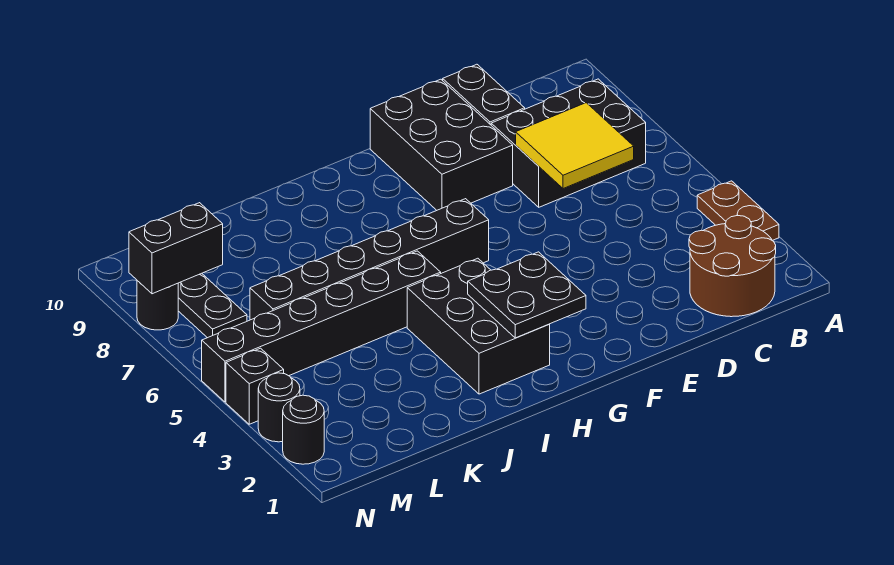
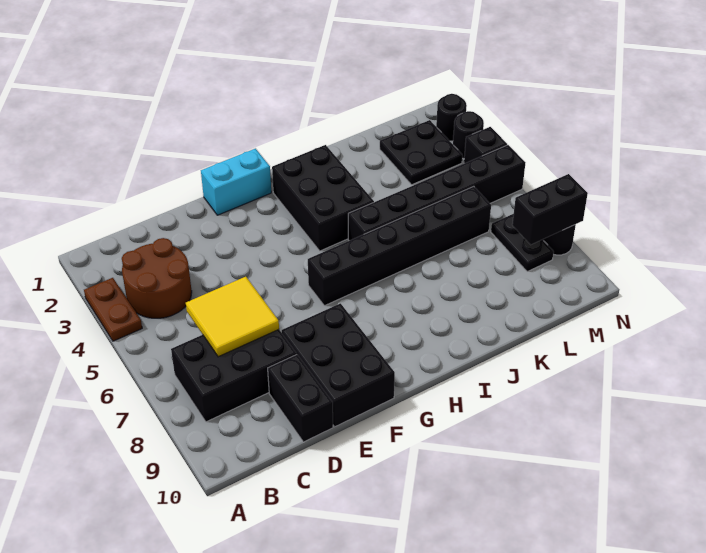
brown round brick B1:C2 level 1 -> brown round brick B3:C4 level 1
none -> cyan brick F1:G1 level 1
black plate G2:H3 level 2 -> black plate L2:M3 level 1

